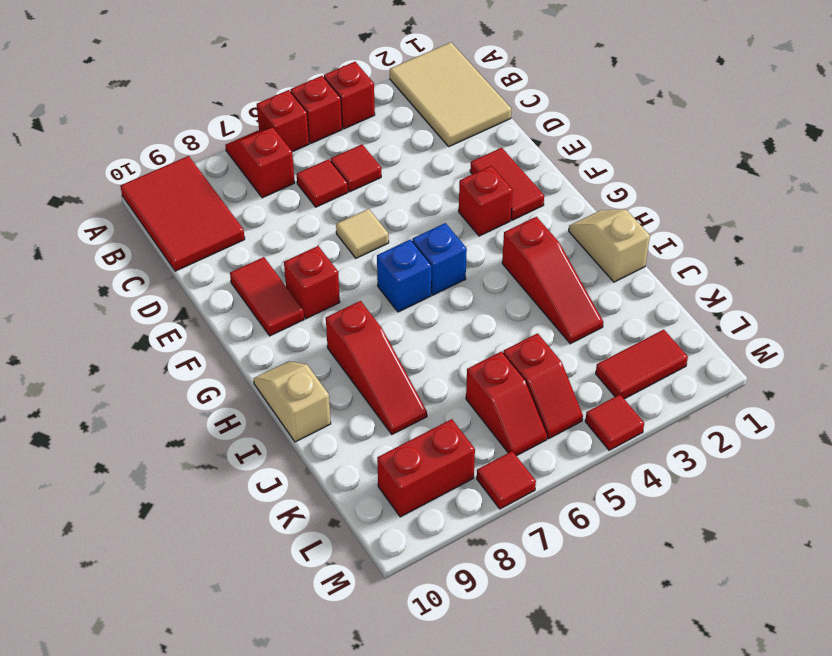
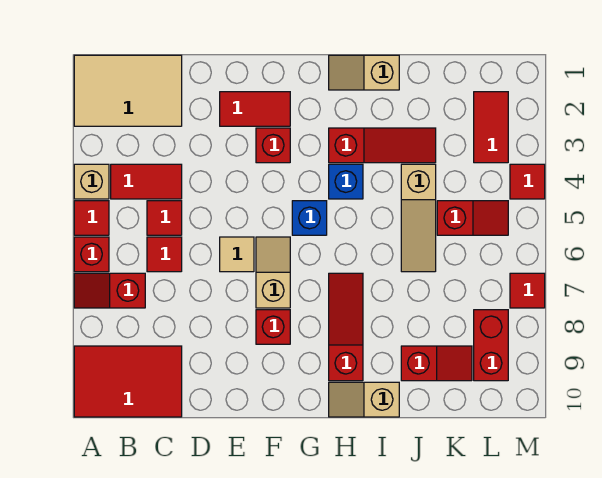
red brick A4 level 1 -> tan brick A4 level 1
red brick A5 level 1 -> red tile A5 level 1
red tile E9:F9 level 1 -> red tile B4:C4 level 1
none -> tan slope F6:F7 level 1 top 7
blue brick G6 level 1 -> blue brick H4 level 1
red slope H8:J8 level 1 top H -> red slope H7:H9 level 1 top 9
none -> tan slope J4:J6 level 1 top 4
red slope K6:L6 level 1 top K -> red slope J9:K9 level 1 top J

